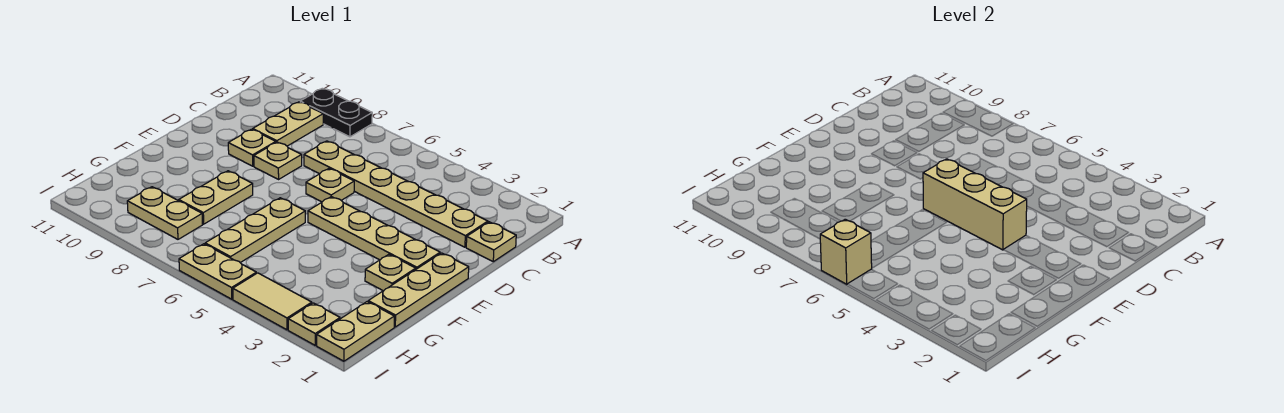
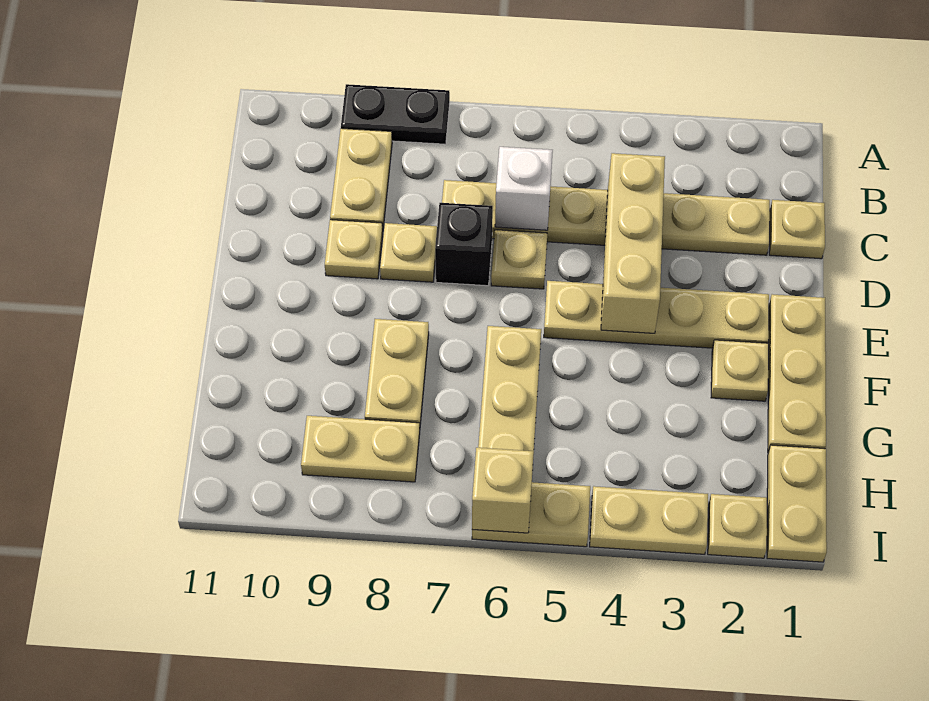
none -> white brick C6 level 2
none -> black brick D7 level 1
tan brick E4:E6 level 2 -> tan brick C4:E4 level 2
tan tile I3:I4 level 1 -> tan plate I3:I4 level 1

